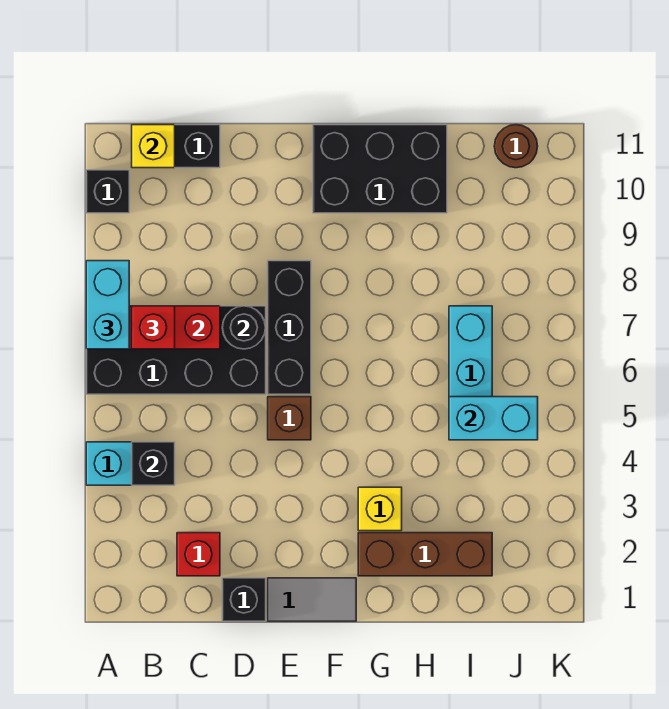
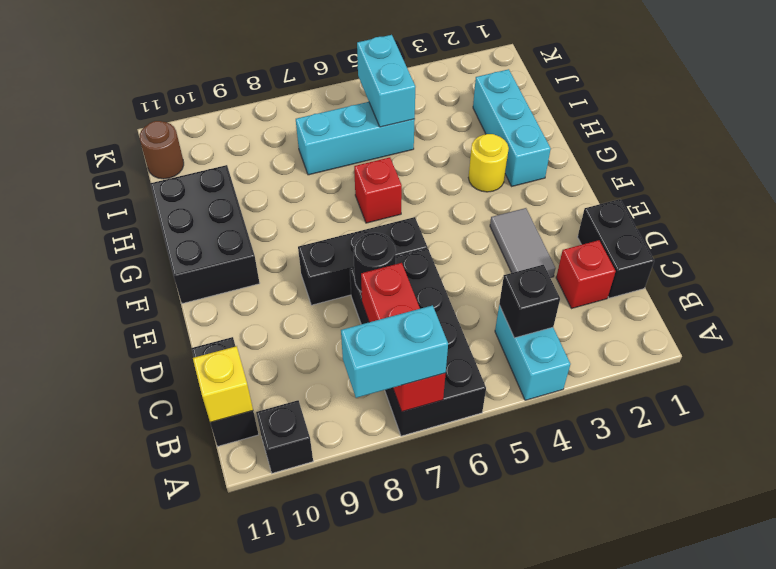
red brick B7 level 3 -> red brick G6 level 1
black brick D1 level 1 -> black brick C1:D1 level 1
grey tile E1:F1 level 1 -> grey tile D3:E3 level 1
brown brick E5 level 1 -> none
brown brick G2:I2 level 1 -> cyan brick G2:I2 level 1
yellow brick G3 level 1 -> yellow round brick G3 level 1

